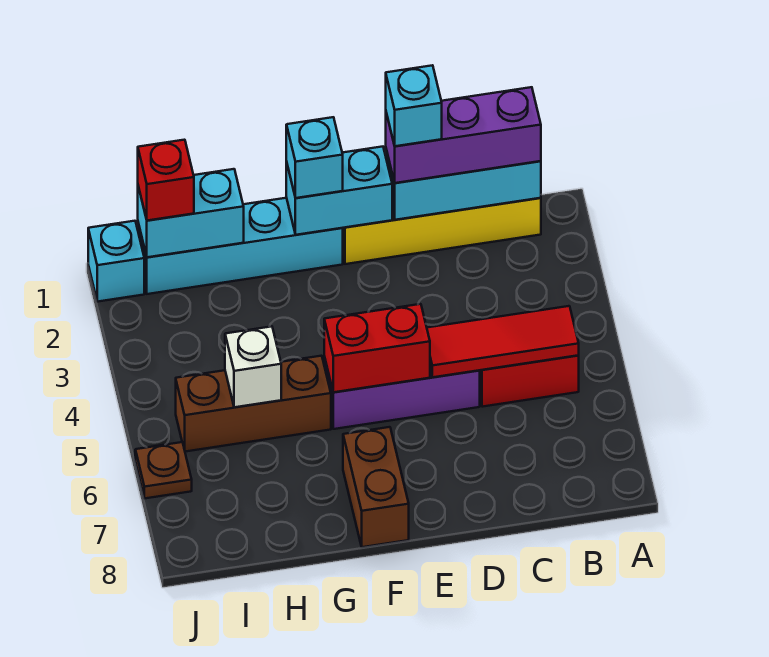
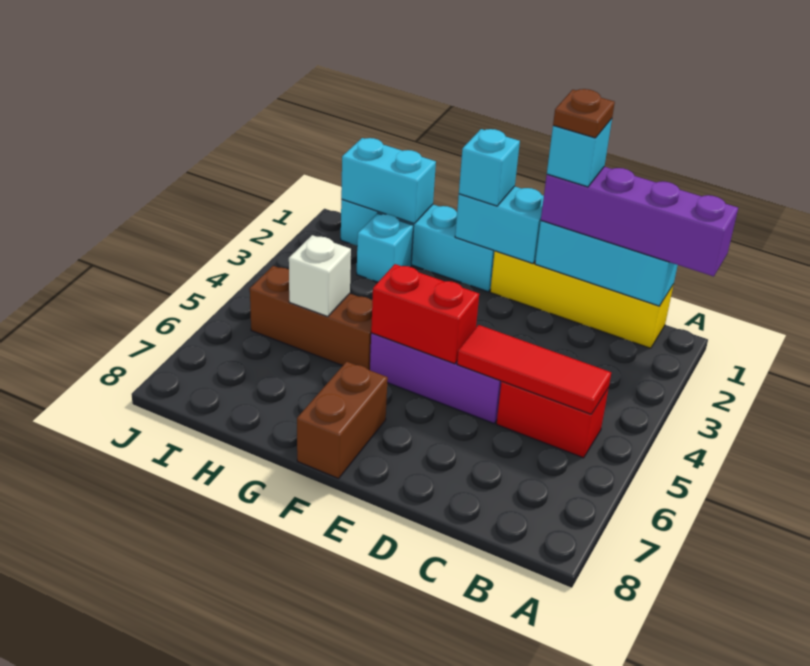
purple brick B1:D1 level 3 -> purple brick A1:D1 level 3
red brick I1 level 3 -> none
cyan brick J1 level 1 -> cyan brick H2 level 1
brown plate J6 level 1 -> brown plate D1 level 5

